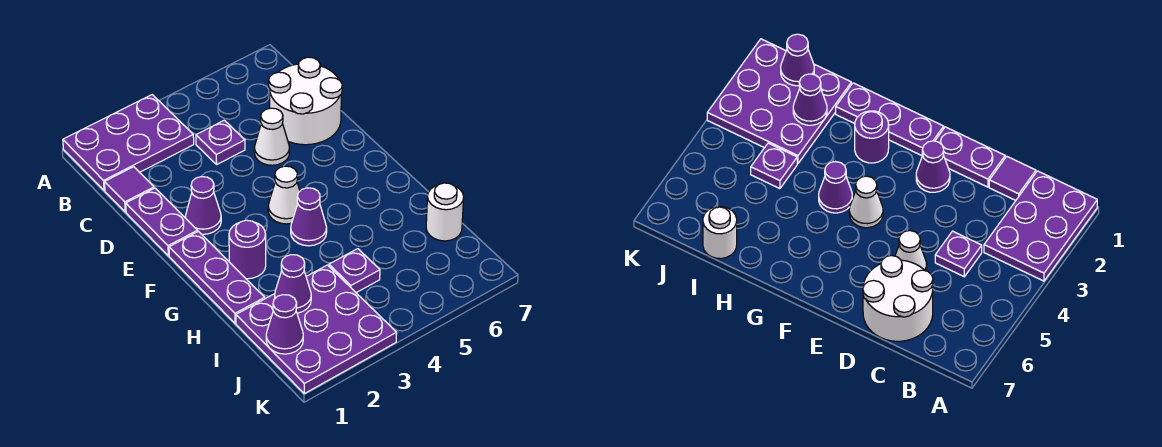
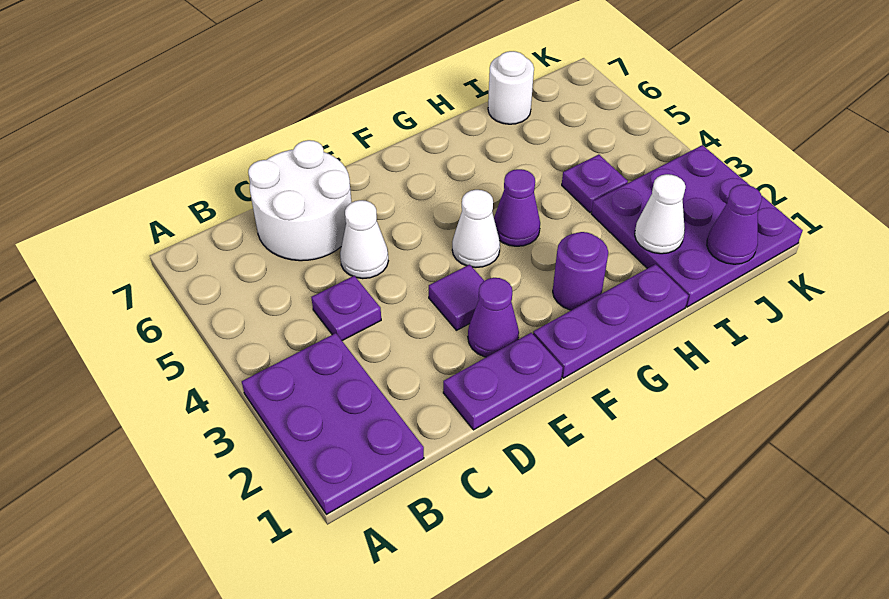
purple tile C1 level 1 -> purple tile E3 level 1
purple cone I2 level 2 -> white cone I2 level 2

